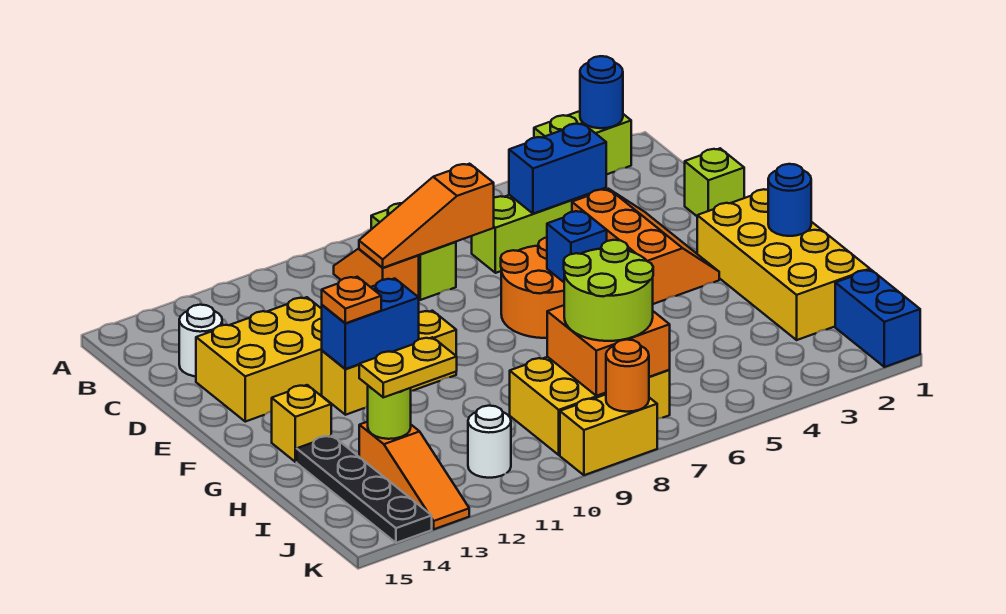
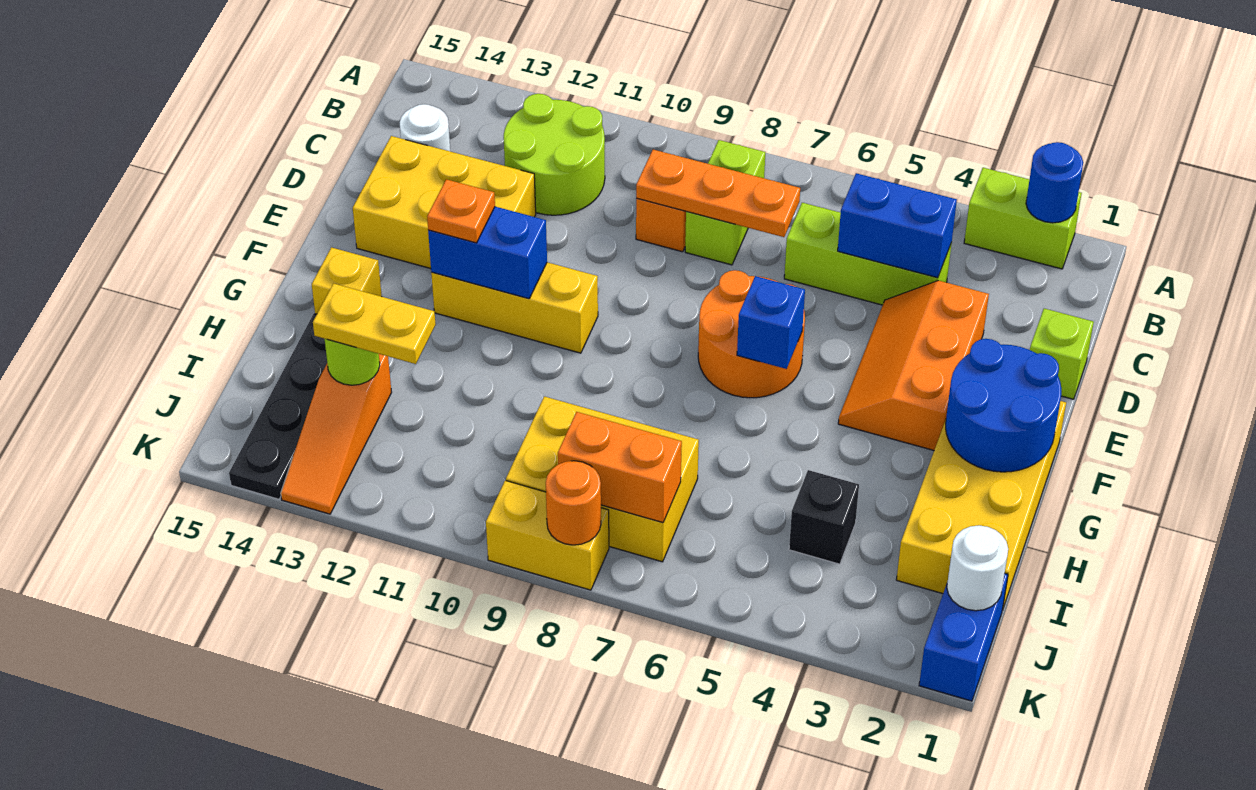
orange slope C7:C9 level 2 top 7 -> orange plate C7:C9 level 2
orange slope D3:F4 level 1 top 4 -> orange slope D3:F4 level 1 top 3
blue round brick G1 level 2 -> blue round brick F1:G2 level 2
none -> black brick I4 level 1
orange brick I7:J8 level 2 -> orange brick J7:J8 level 2
lime round brick I7:J8 level 3 -> lime round brick B11:C12 level 1
white round brick J11 level 1 -> white round brick J1 level 2

